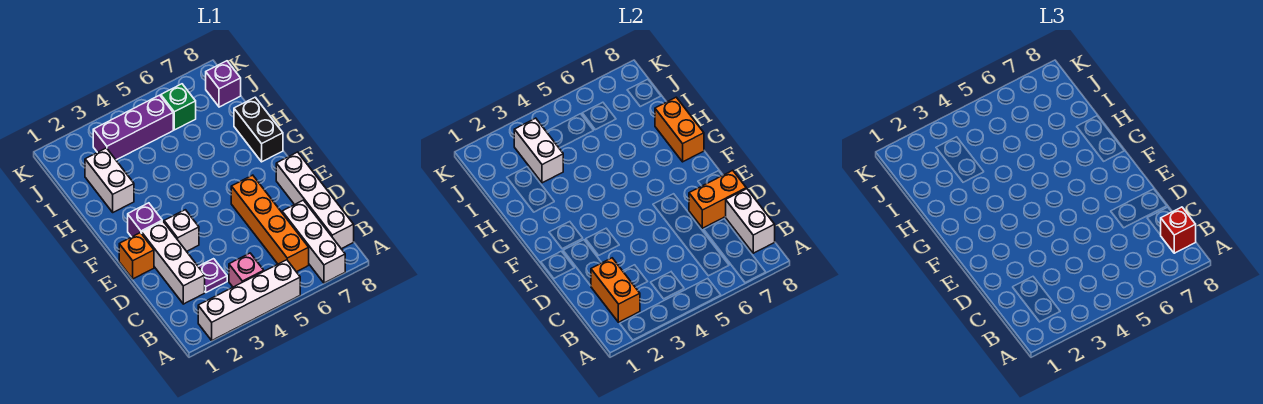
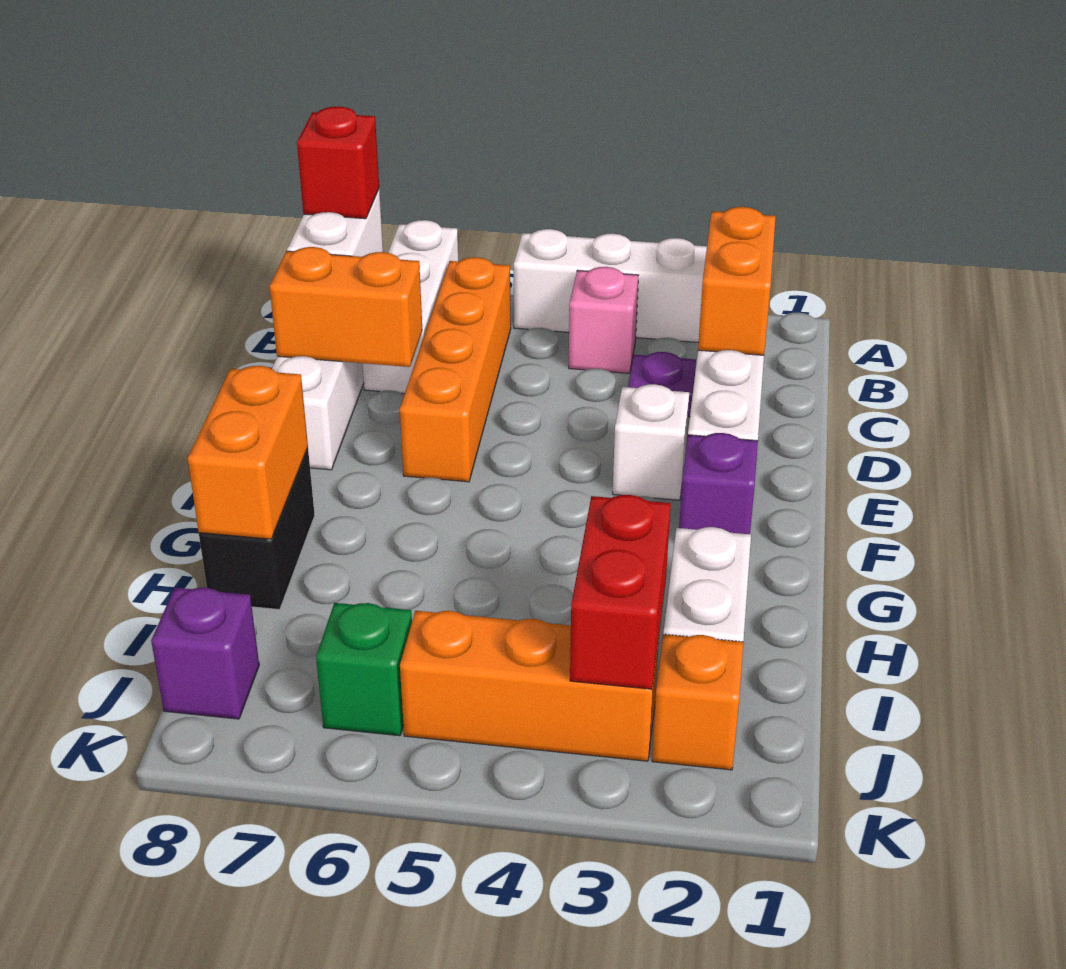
orange brick E1 level 1 -> orange brick J2 level 1
white brick I3:J3 level 2 -> red brick I3:J3 level 2
purple brick J3:J5 level 1 -> orange brick J3:J5 level 1

